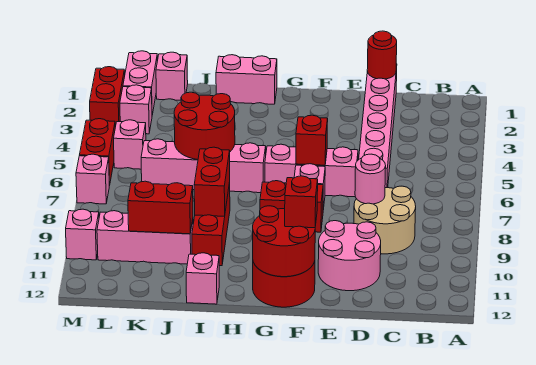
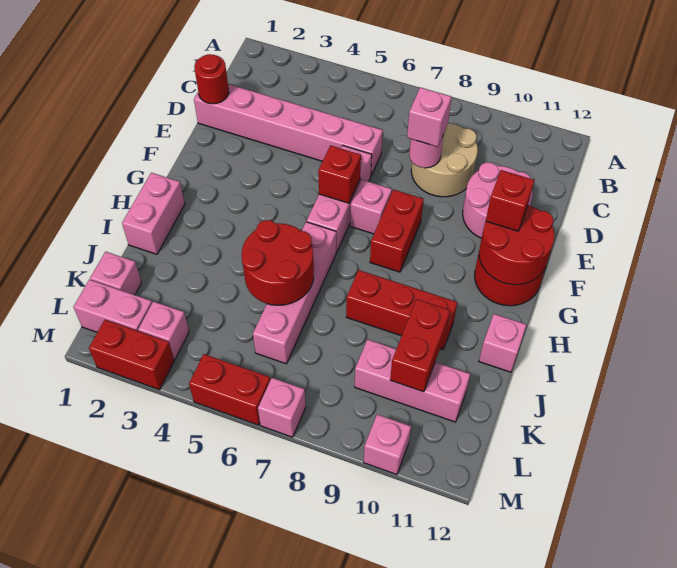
red brick I8:I9 level 2 -> none
pink brick J10:L10 level 1 -> pink brick K9:K11 level 1
pink brick L5 level 1 -> pink brick D8 level 3

